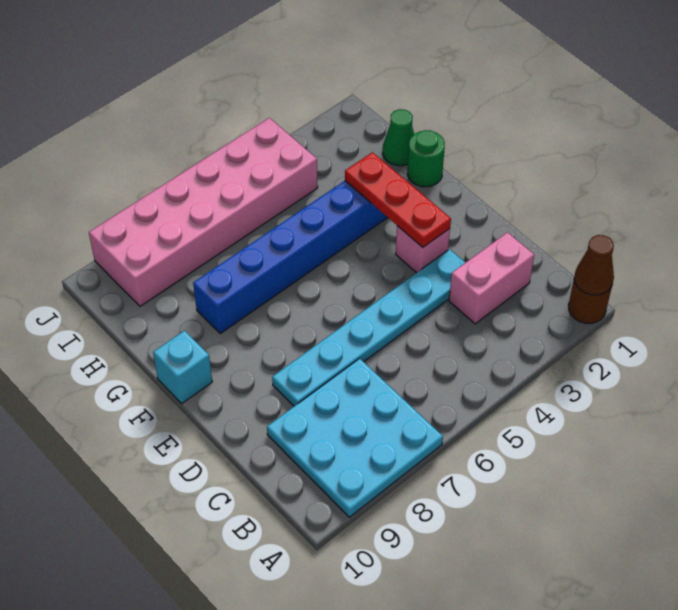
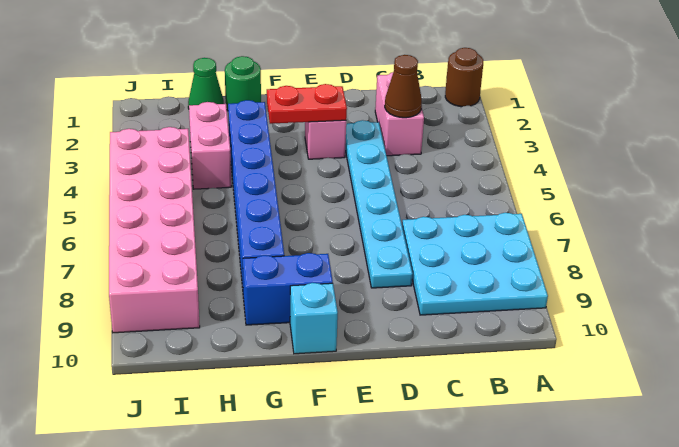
brown cone A1 level 2 -> brown cone C3 level 2
red plate E3:G3 level 2 -> red plate E3:F3 level 2
none -> blue brick F9:G9 level 1
none -> pink brick H3:H4 level 1

